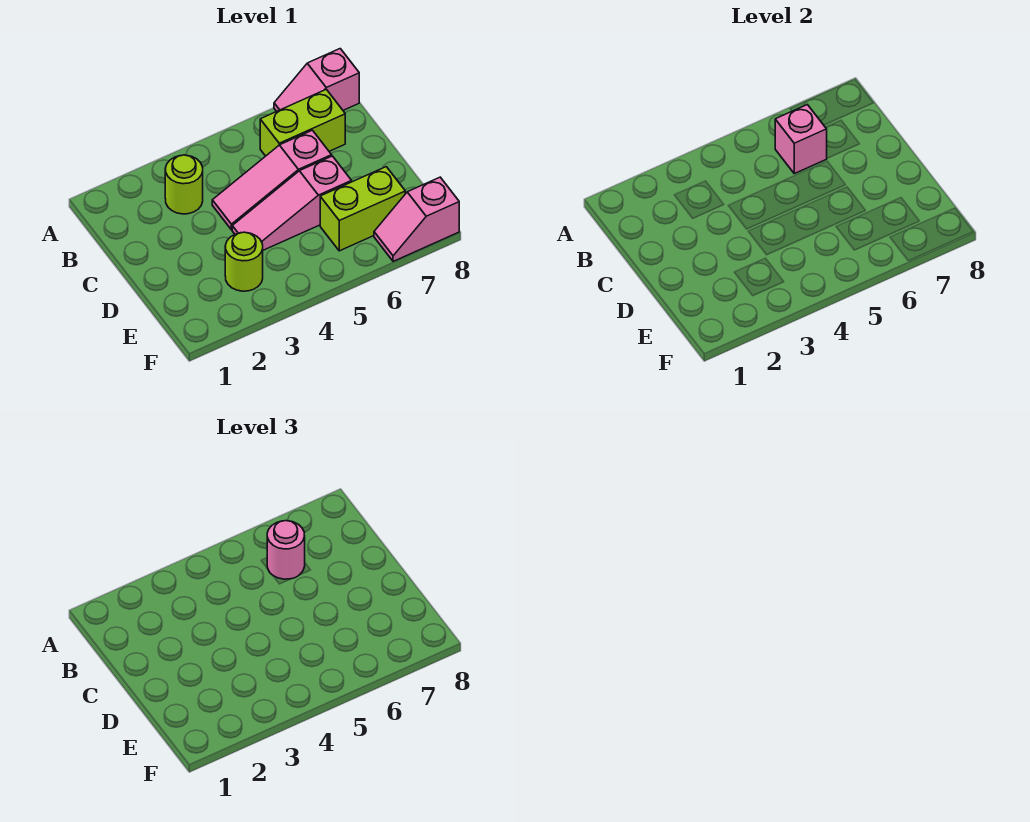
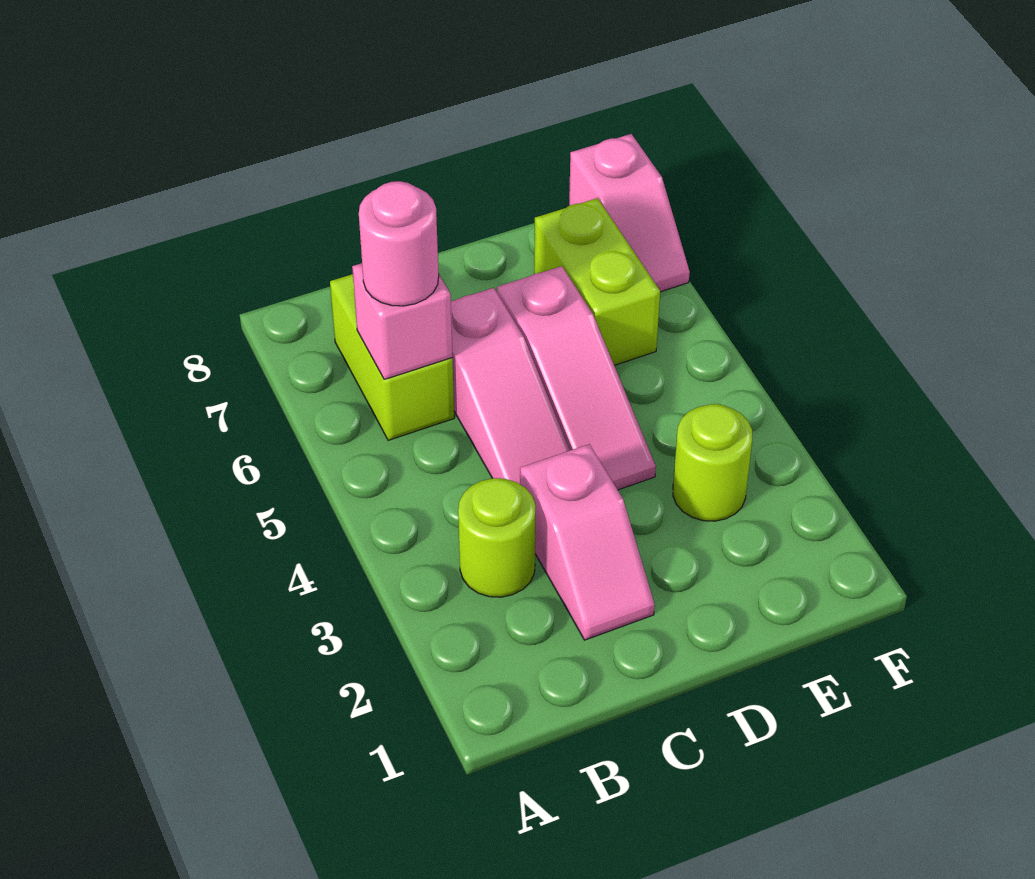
pink slope A7:A8 level 1 top 8 -> pink slope C2:C3 level 1 top 3

